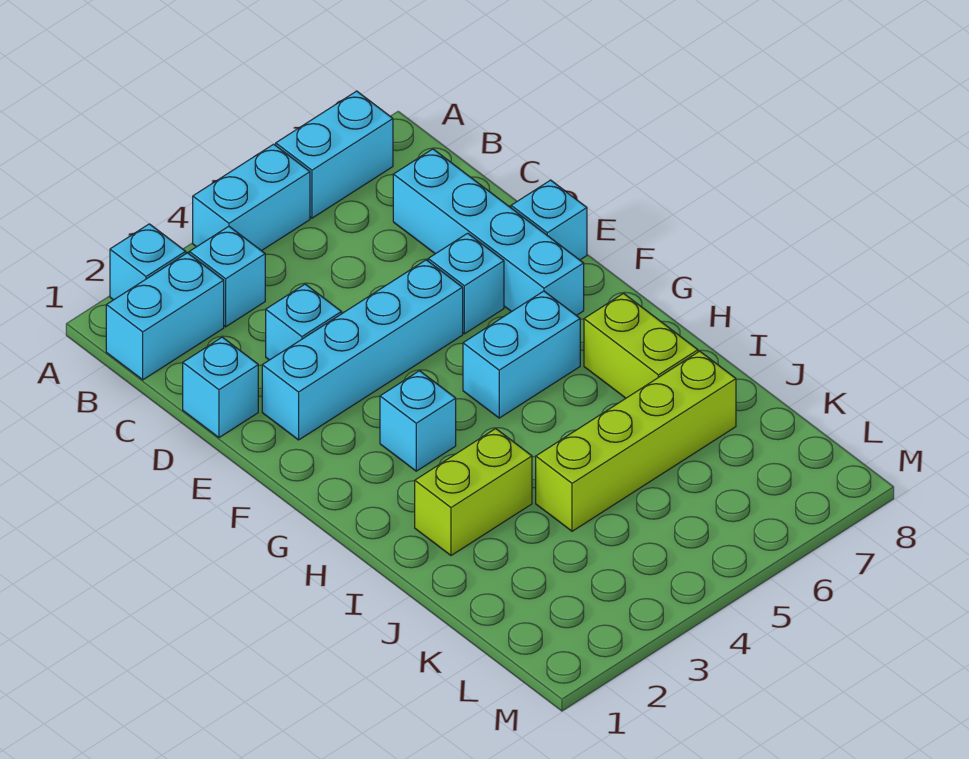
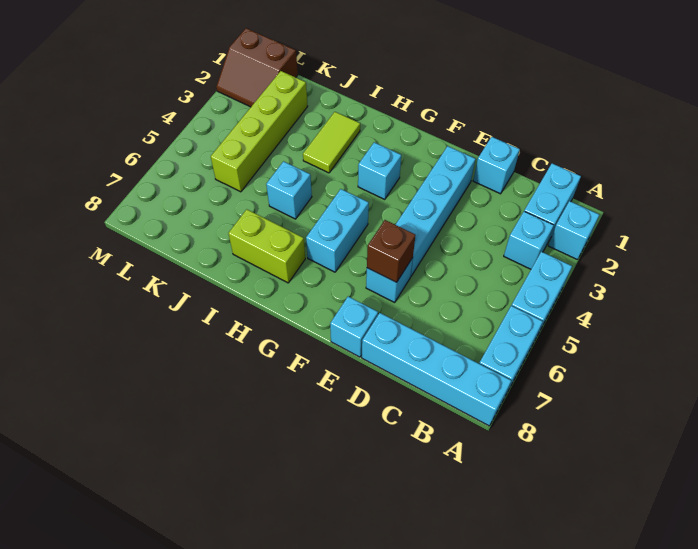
cyan brick C7:F7 level 1 -> cyan brick A8:D8 level 1
cyan brick D3 level 1 -> cyan brick I5 level 1
none -> brown brick E6 level 2
lime brick I2:I3 level 1 -> lime tile I2:I3 level 1
lime brick J4:J7 level 1 -> lime brick K2:K5 level 1
none -> brown slope L1:M2 level 1 top 1

